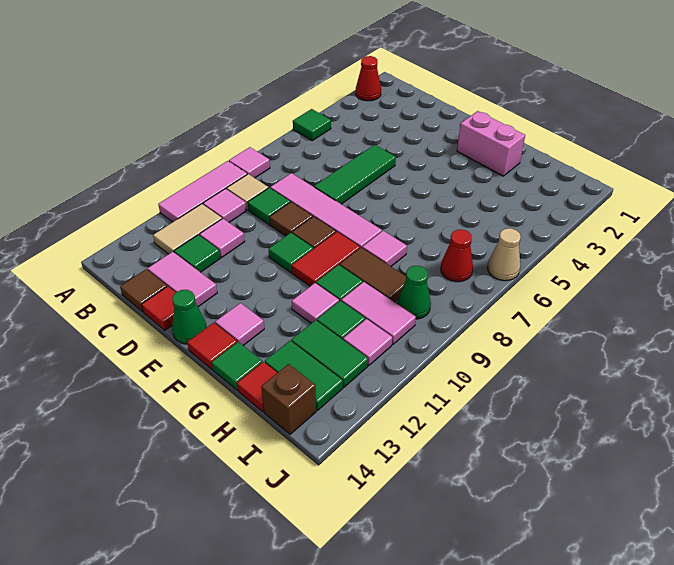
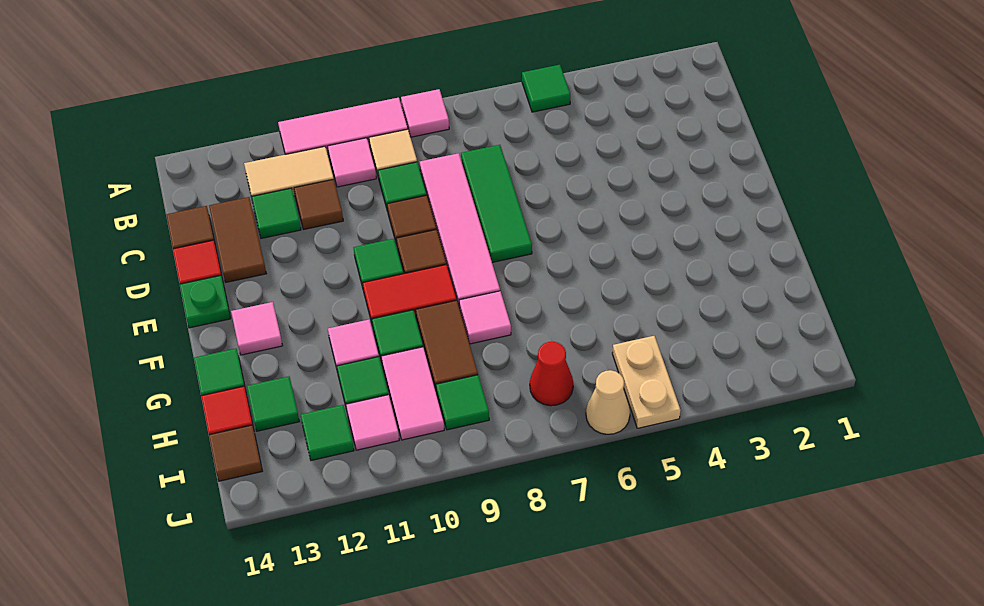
red cone A2 level 1 -> none
pink tile C11 level 1 -> brown tile C11 level 1
pink tile C13:D13 level 1 -> brown tile C13:D13 level 1
green tile D5:D7 level 1 -> green tile C7:E7 level 1
green cone E14 level 1 -> green plate E14 level 1
pink brick F2:G2 level 1 -> none
red tile F14 level 1 -> none
green tile H12:I12 level 1 -> green tile I12 level 1
green tile H13:I13 level 1 -> green tile H13 level 1
none -> tan plate I5:J5 level 1
green cone I9 level 1 -> green tile I9 level 1
brown brick I14 level 1 -> brown tile I14 level 1

